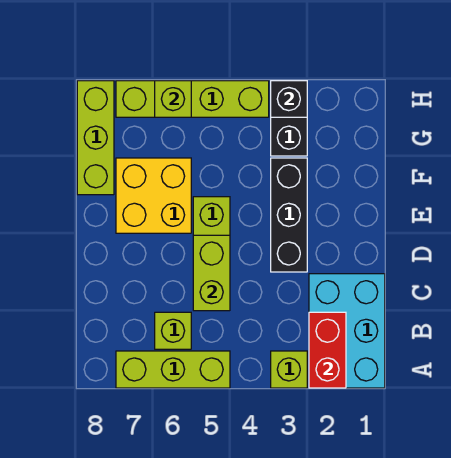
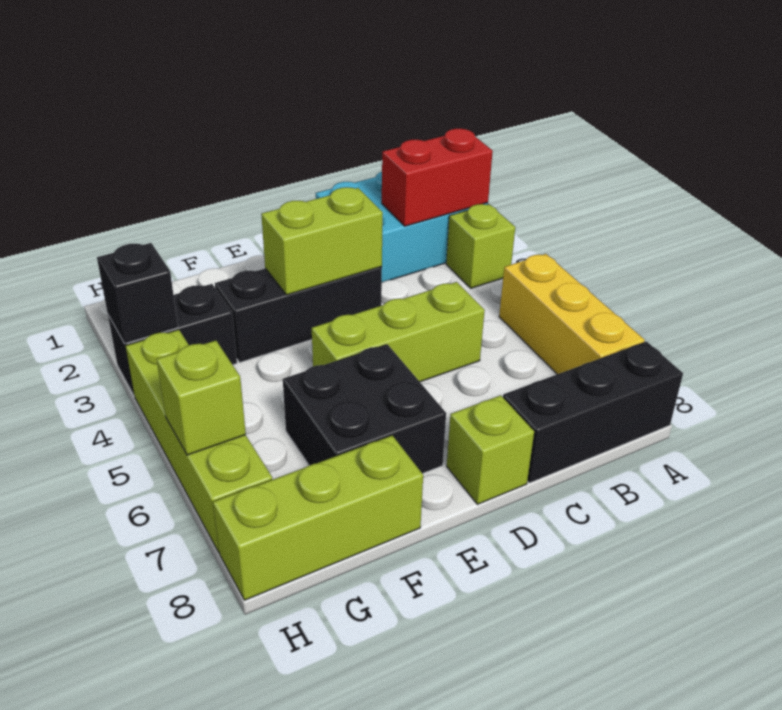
lime brick A5:A7 level 1 -> yellow brick A5:A7 level 1
none -> black brick A8:C8 level 1
lime brick B6 level 1 -> lime brick D8 level 1
lime brick C5:D5 level 2 -> lime brick D3:E3 level 2
yellow brick E6:F7 level 1 -> black brick E6:F7 level 1

